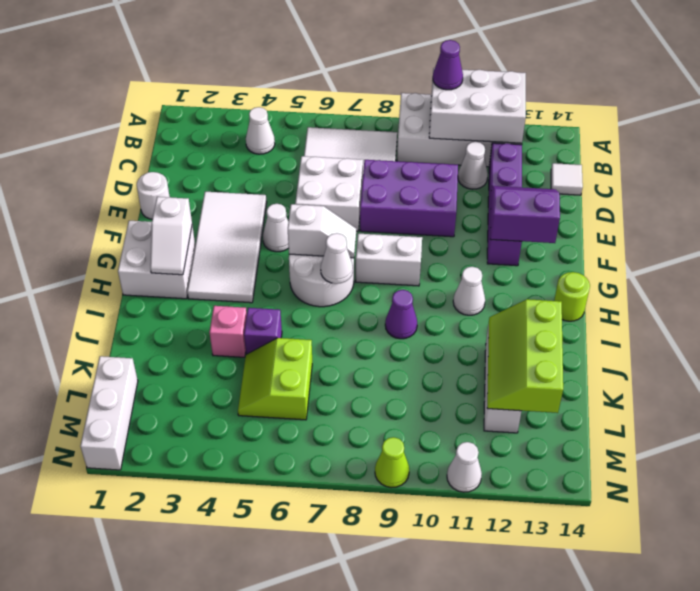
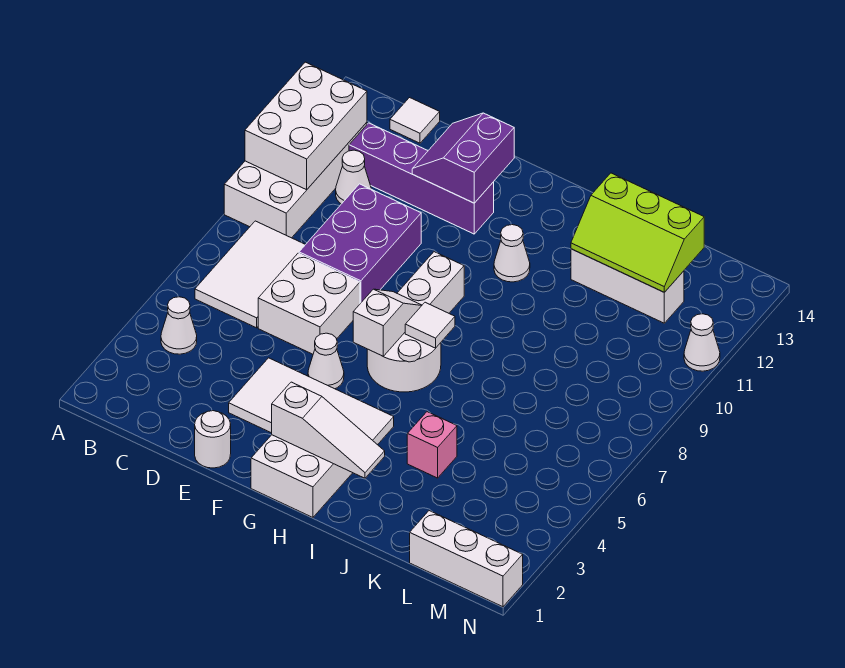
purple cone A10 level 3 -> none
white slope G2:H2 level 2 top G -> white slope G2:I2 level 2 top G
white cone H7 level 2 -> white tile H7 level 2
lime round brick H14 level 1 -> none
purple cone I9 level 1 -> none
purple brick J5 level 1 -> none
lime slope K5:L6 level 1 top 6 -> none
lime cone N9 level 1 -> none

